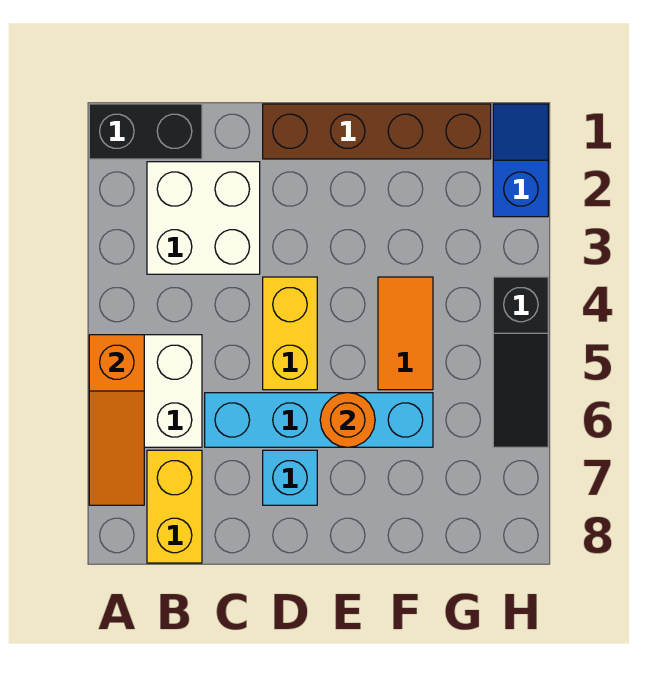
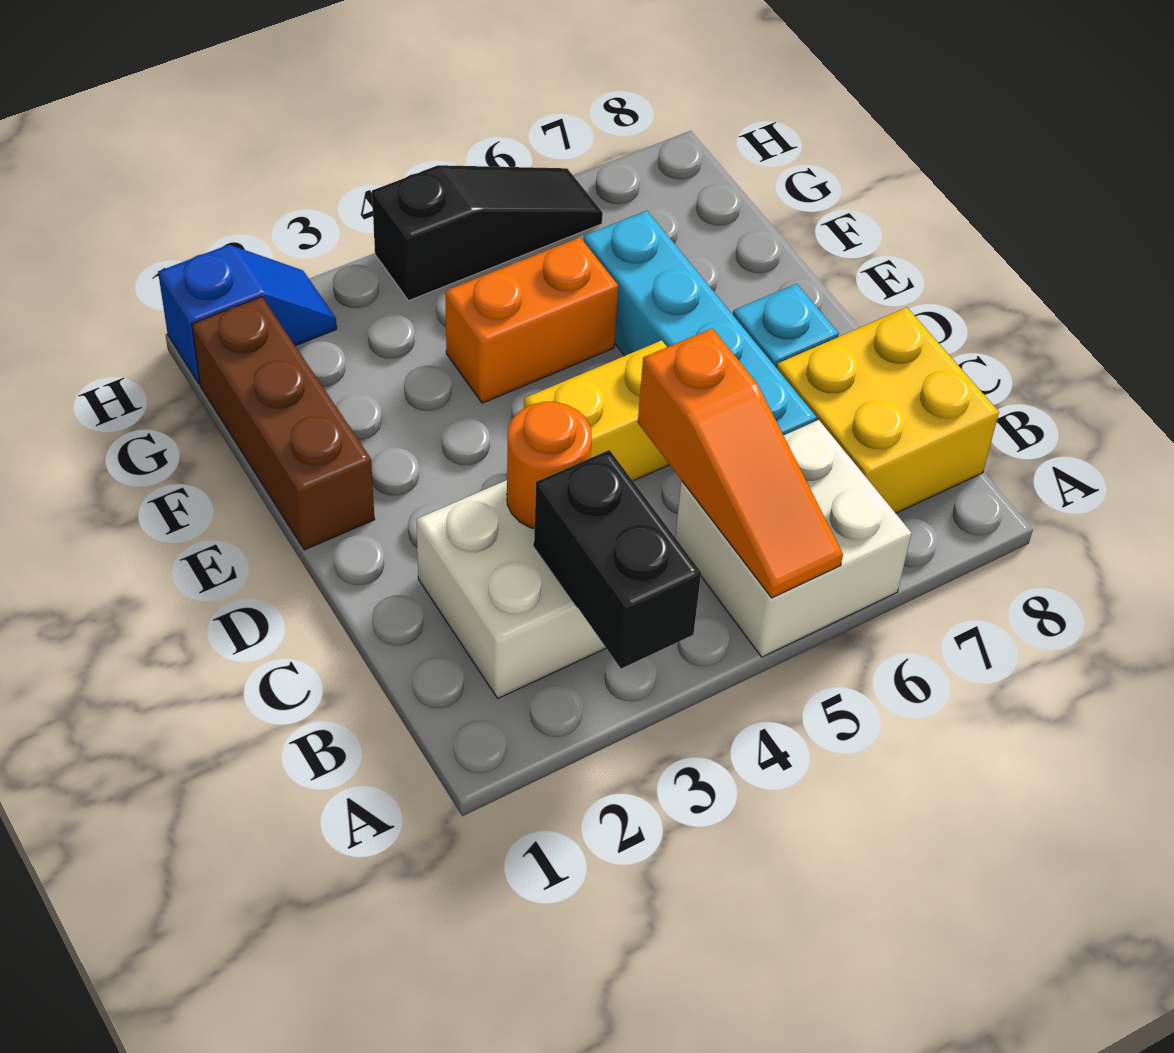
black brick A1:B1 level 1 -> black brick A3:B3 level 2
orange slope A5:A7 level 2 top 5 -> orange slope A5:C5 level 2 top C
yellow brick B7:B8 level 1 -> yellow brick B7:C8 level 1
brown brick D1:G1 level 1 -> brown brick E1:G1 level 1
orange round brick E6 level 2 -> orange round brick C3 level 2
orange tile F4:F5 level 1 -> orange brick F4:F5 level 1
blue slope H1:H2 level 1 top 2 -> blue slope H1:H2 level 1 top 1

